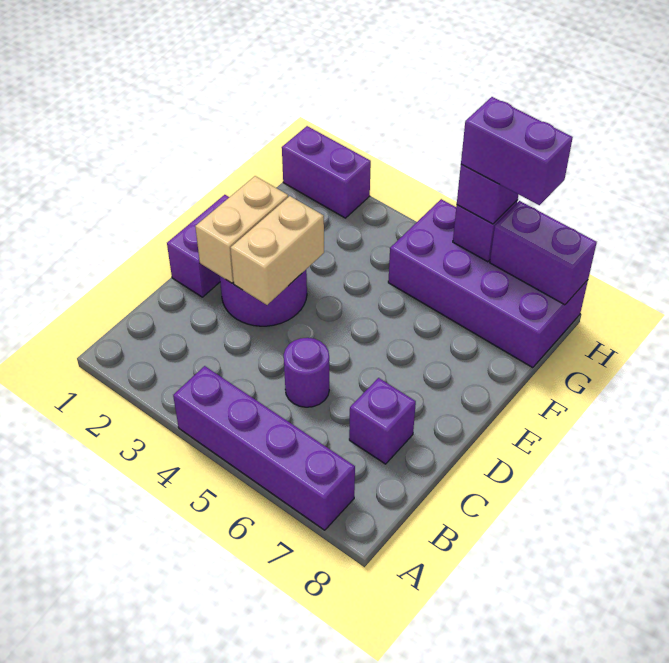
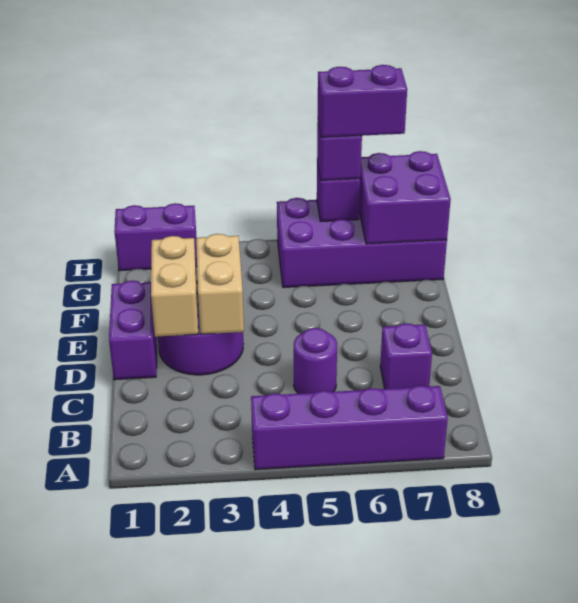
purple brick H7:H8 level 2 -> purple brick G7:H8 level 2

